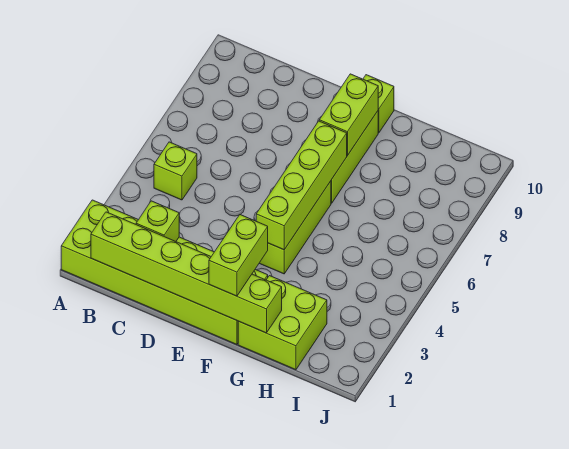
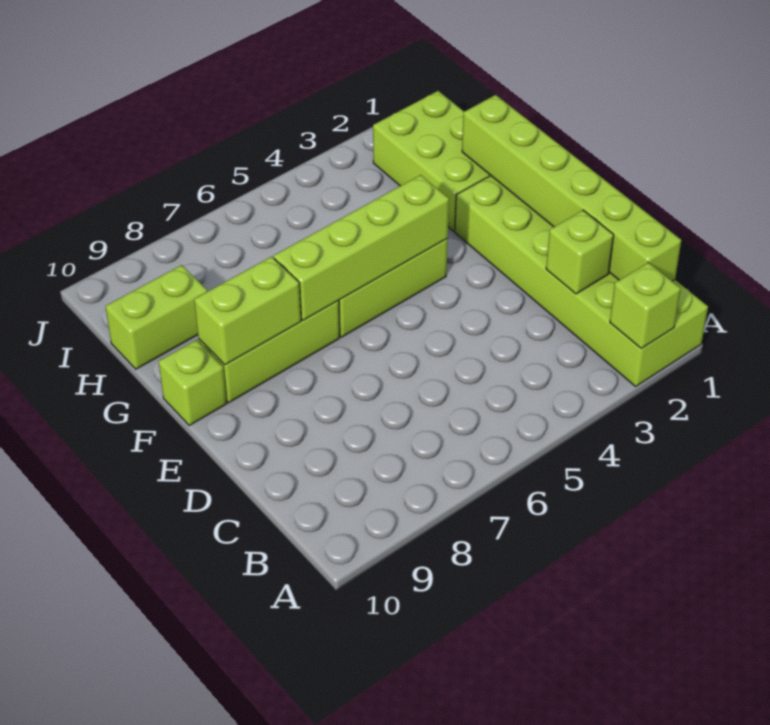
lime brick B5 level 1 -> lime brick A2 level 2
lime brick F1:F2 level 3 -> lime brick H9:H10 level 1
lime brick G1:H2 level 1 -> lime brick G1:I2 level 1

